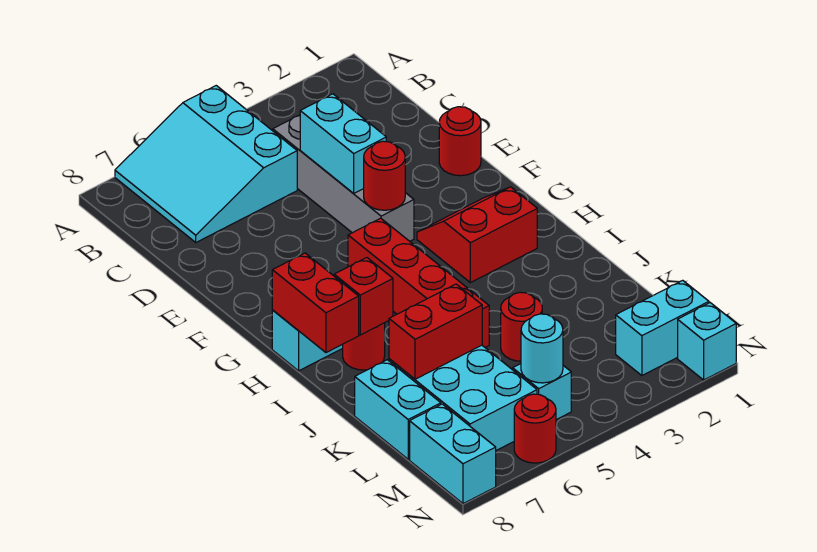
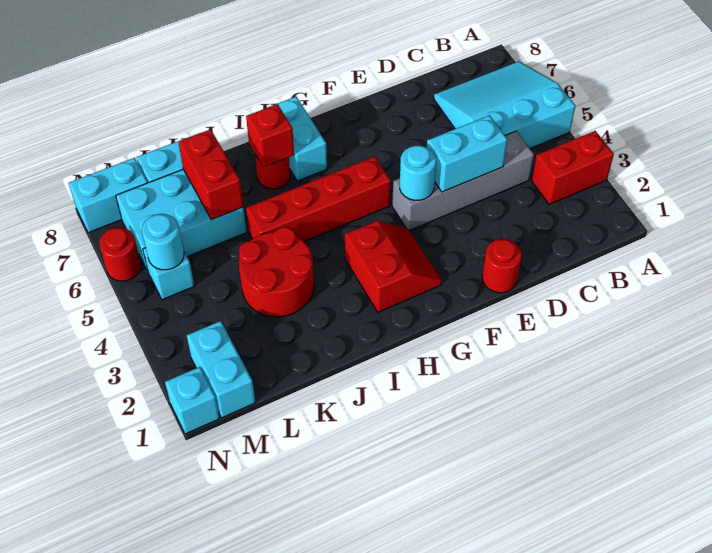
red round brick F4 level 2 -> cyan round brick F4 level 2
red brick H8:I8 level 2 -> red brick A3:B3 level 1
red round brick K4 level 1 -> red round brick J3:K4 level 1

